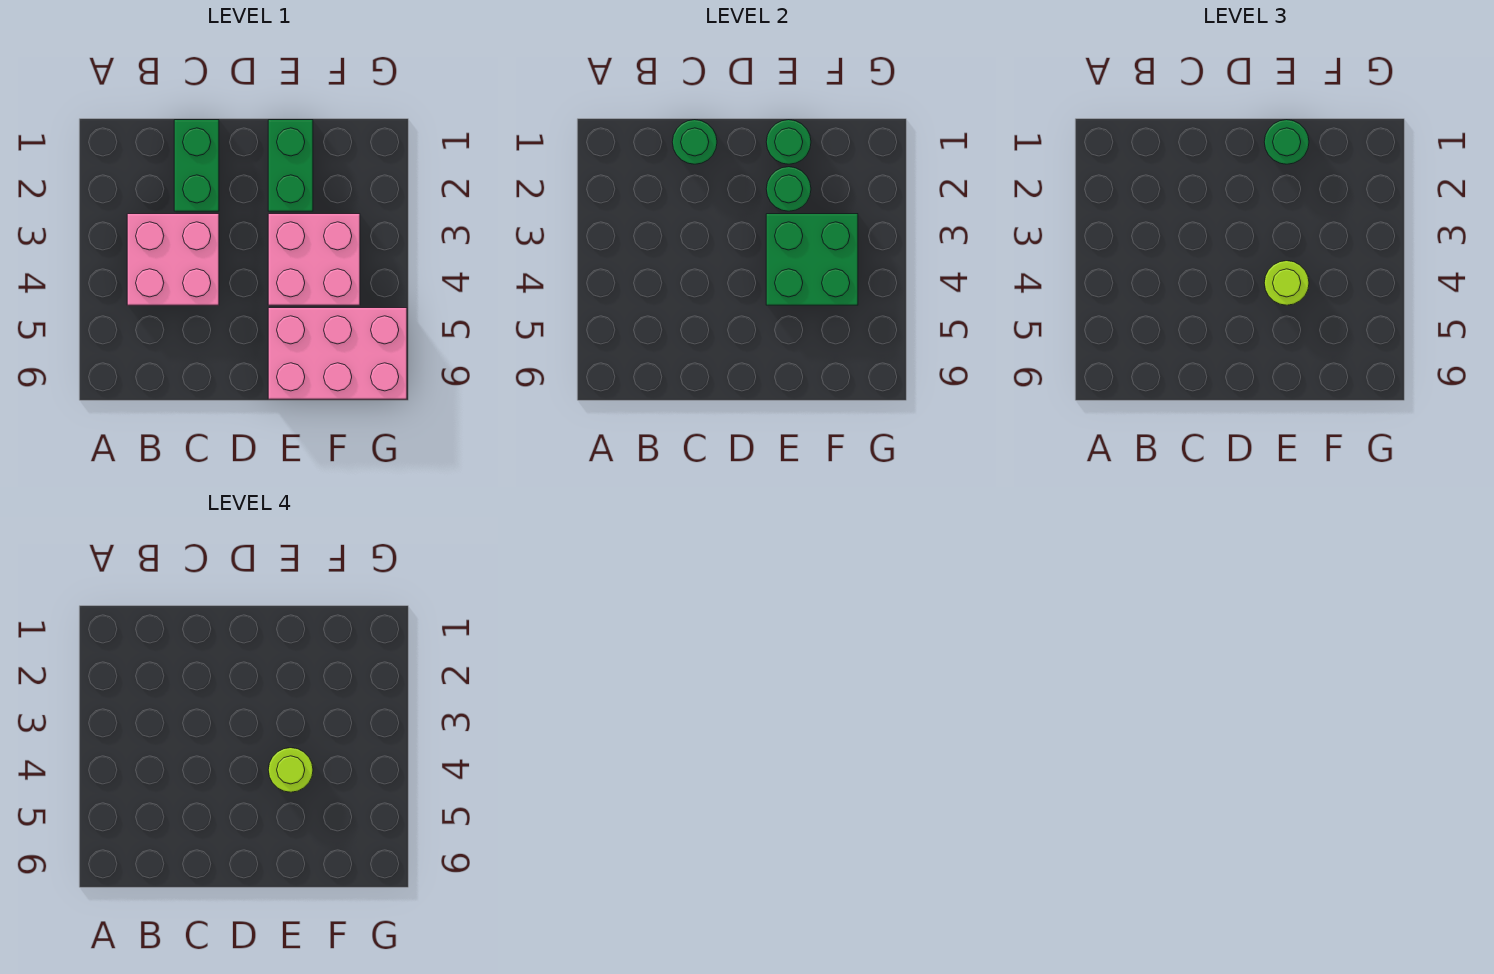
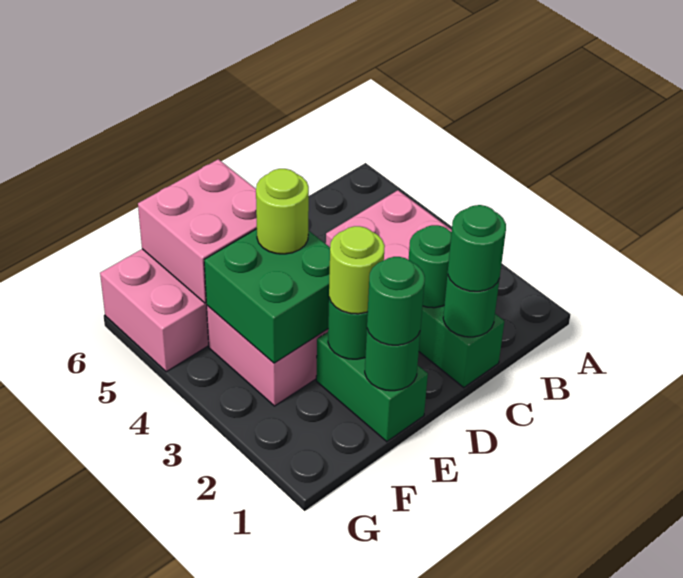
none -> green round brick C1 level 3
none -> green round brick C2 level 2
lime round brick E4 level 4 -> lime round brick E2 level 3
none -> pink brick E5:F6 level 2

